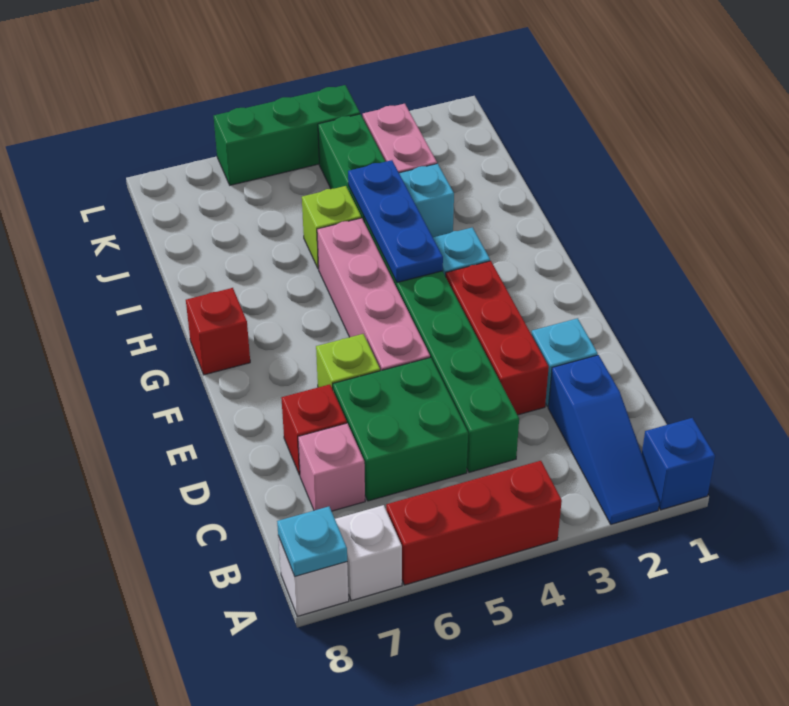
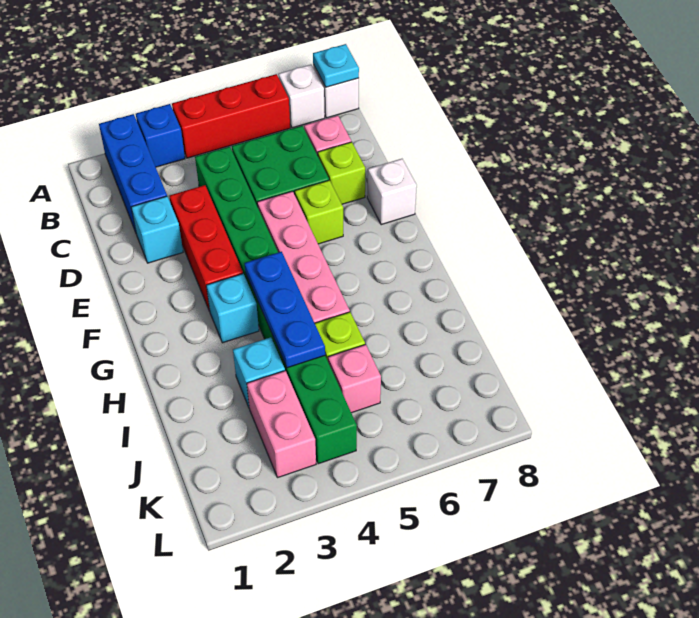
blue brick A1 level 1 -> blue brick A3 level 1
blue slope A2:C2 level 1 top C -> blue brick A2:C2 level 1
red brick D7 level 1 -> lime brick D7 level 1
none -> white brick E8 level 1
red brick G8 level 1 -> none
none -> pink brick J5 level 1
green brick L4:L6 level 1 -> none

